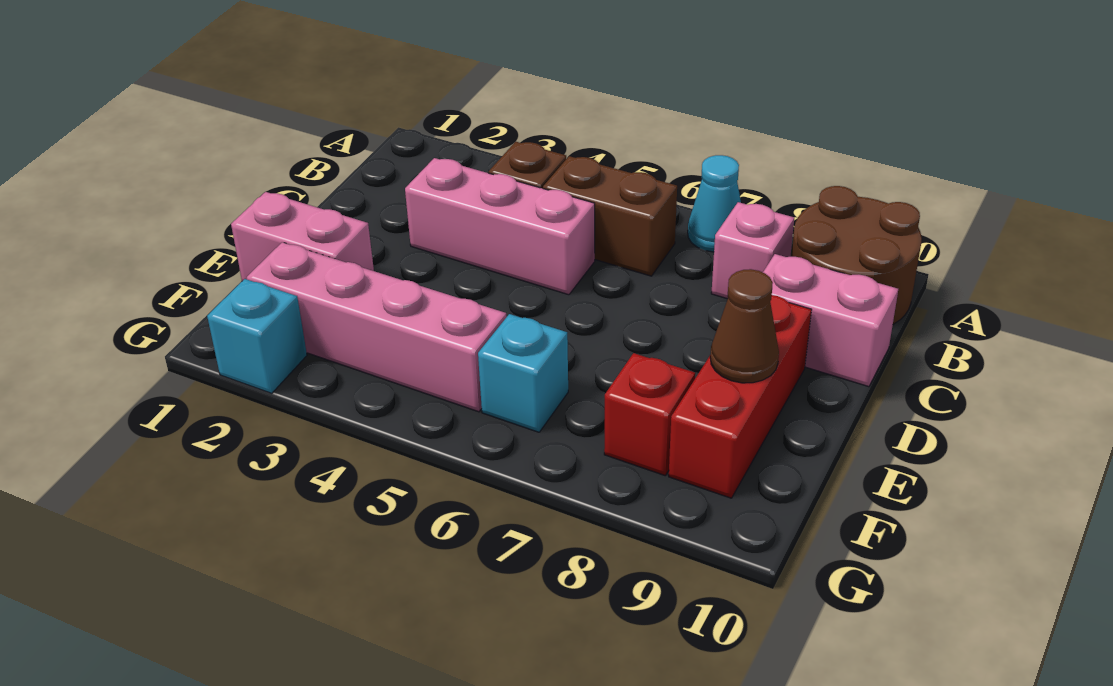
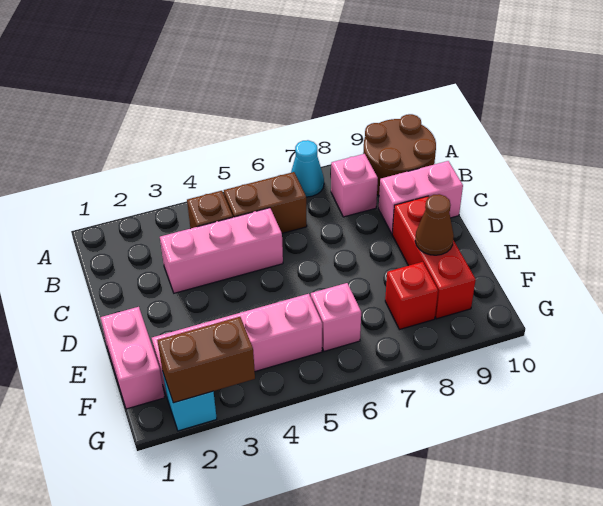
pink brick E1:E2 level 1 -> pink brick E1:F1 level 1
cyan brick F6 level 1 -> pink brick F6 level 1
none -> brown brick G2:G3 level 2

